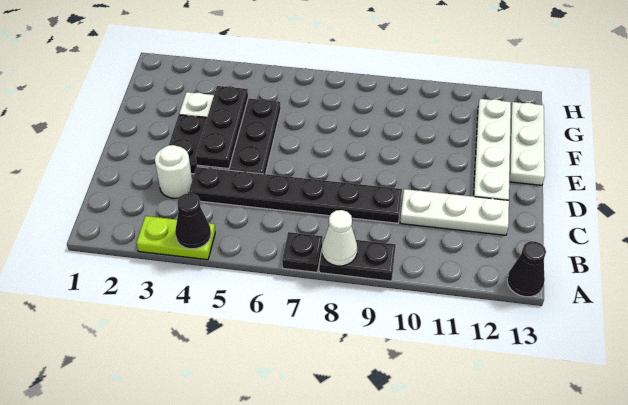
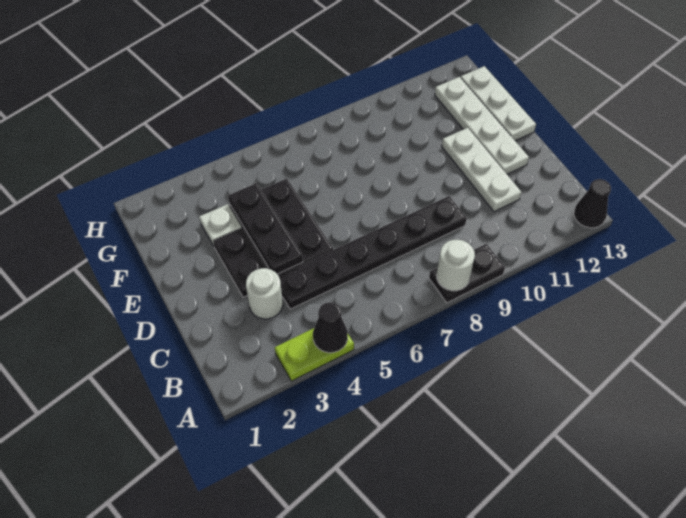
black plate A7 level 1 -> none
white cone A8 level 2 -> white round brick A8 level 2
white plate C10:C12 level 1 -> white plate C11:E11 level 1

